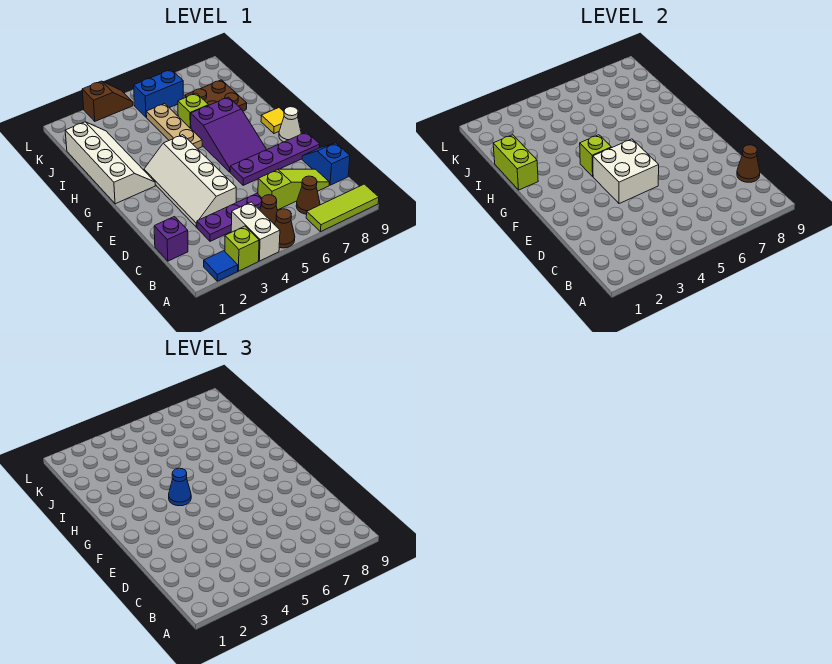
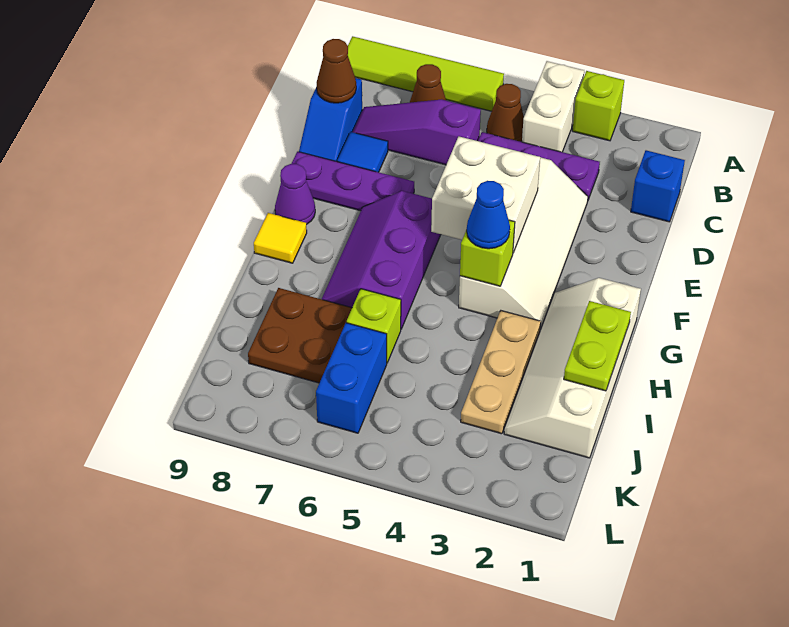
blue tile A2 level 1 -> blue tile D8 level 1
brown cone A5 level 1 -> none
lime tile A7:A9 level 1 -> lime tile A6:A9 level 1
purple brick C1 level 1 -> blue brick C1 level 1
lime slope C6:C8 level 1 top 6 -> purple slope C6:C8 level 1 top 6
purple plate E6:E9 level 1 -> purple plate E7:E9 level 1
purple slope F6:H7 level 1 top H -> purple slope F6:H7 level 1 top 6
white cone F9 level 1 -> purple cone F9 level 1
lime brick H1:I1 level 2 -> lime plate H1:I1 level 2
tan plate H5:J5 level 1 -> tan plate H3:J3 level 1
blue brick K5:K6 level 1 -> blue brick J6:K6 level 1
brown slope L3:L4 level 1 top 3 -> none

